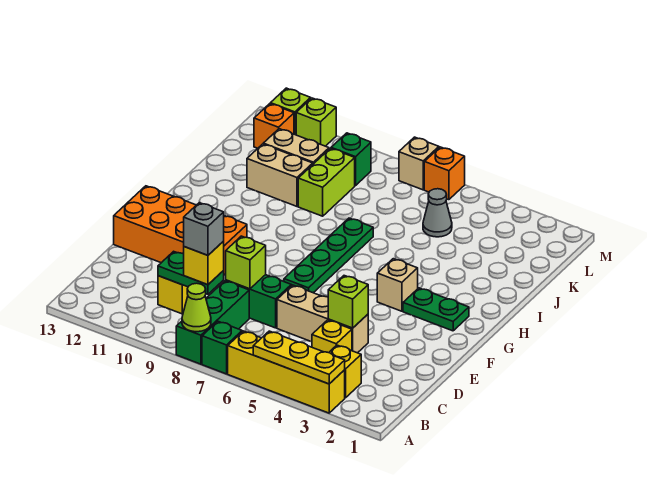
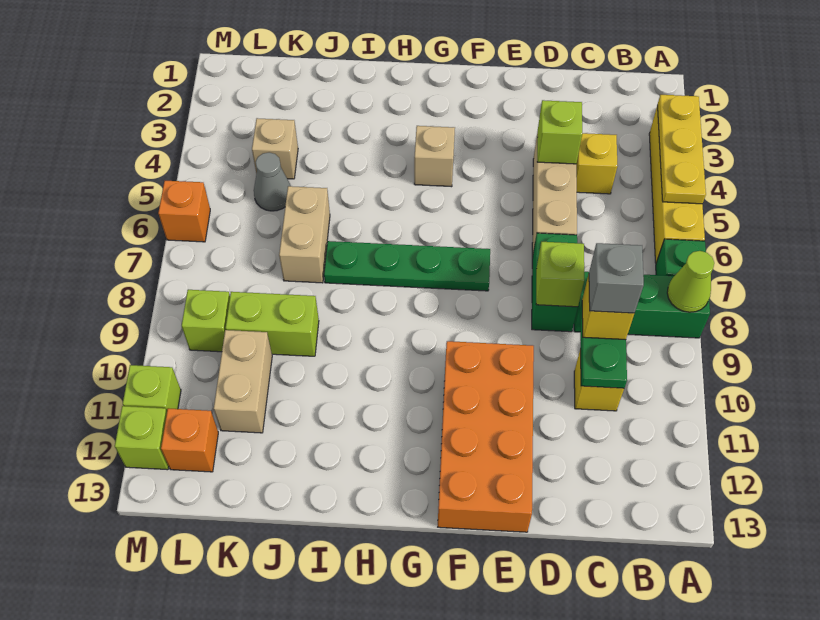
yellow brick B3 level 1 -> none
green plate G2:G3 level 1 -> none
tan brick J10:J11 level 1 -> tan brick J6:J7 level 1
green brick L9 level 1 -> lime brick L9 level 1
tan brick M7 level 1 -> tan brick K4 level 1

